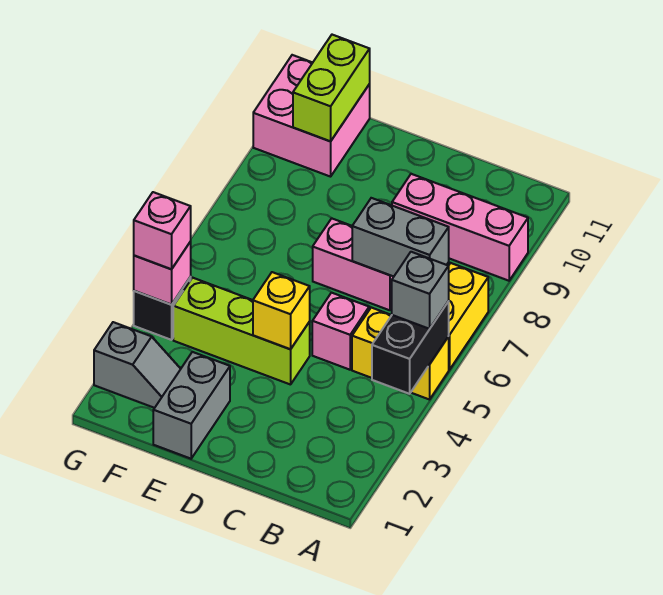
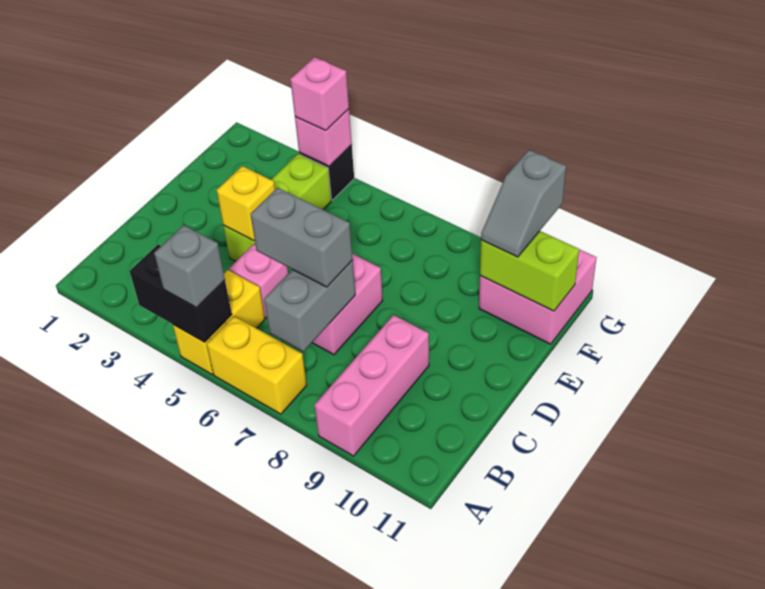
grey brick E1:E2 level 1 -> grey brick C6:C7 level 3
grey slope F2:G2 level 1 top G -> grey slope F10:G10 level 3 top G

